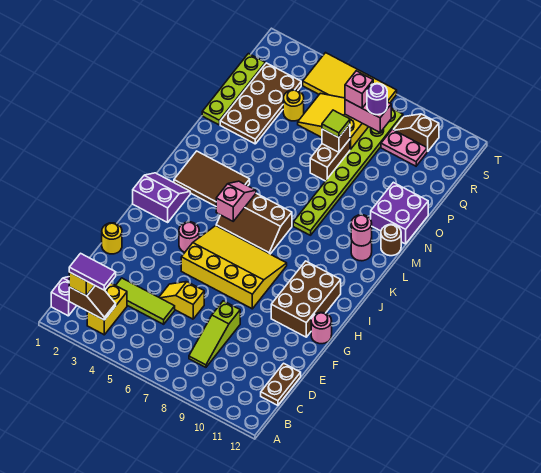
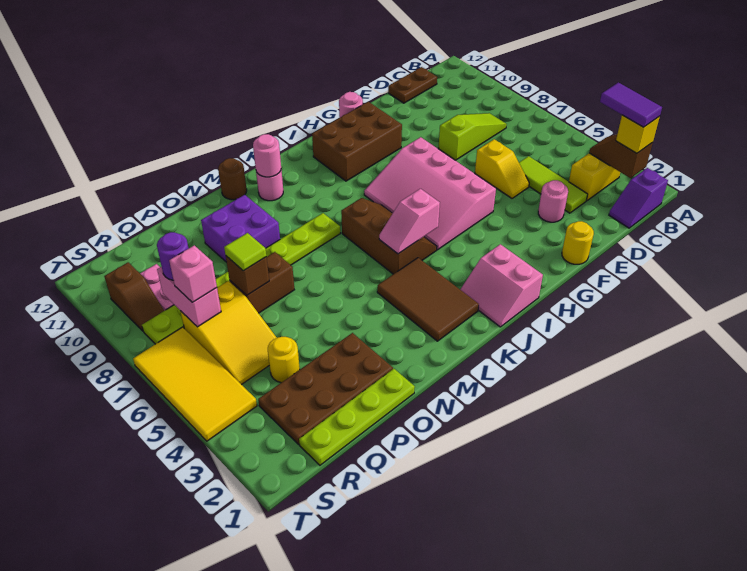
yellow slope G5:I8 level 1 top G -> pink slope G5:I8 level 1 top G
pink round brick H4 level 1 -> pink round brick E3 level 1
purple slope I1:J2 level 1 top I -> pink slope I1:J2 level 1 top I
purple brick N11:O12 level 1 -> purple brick N9:O10 level 1

